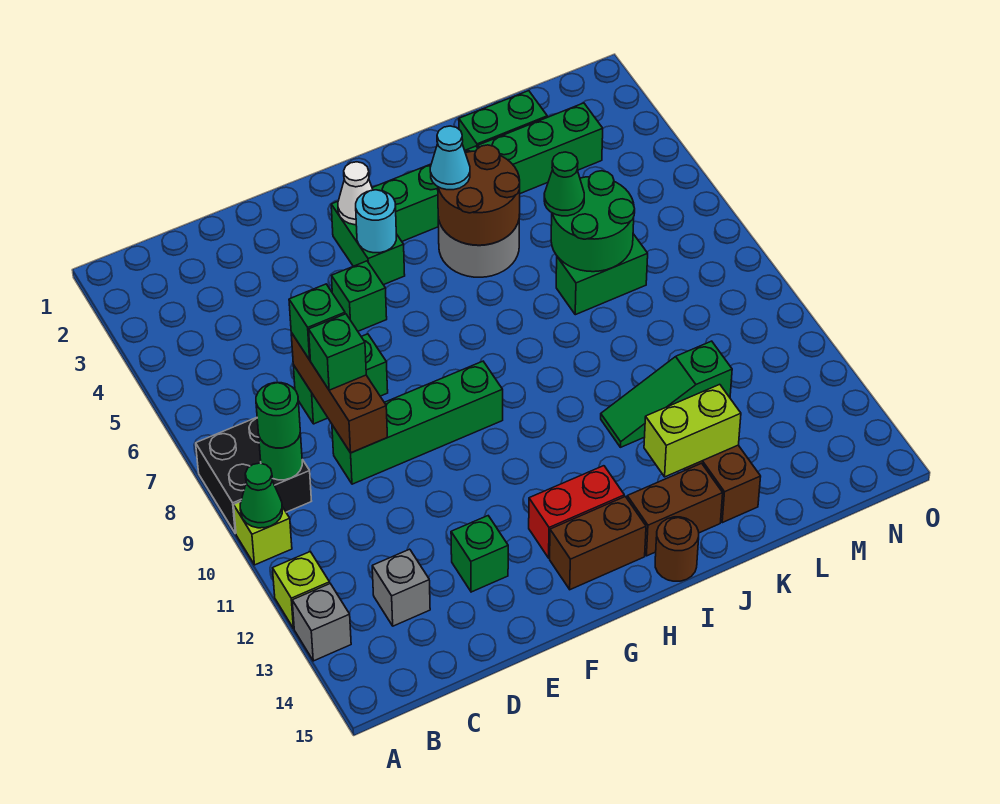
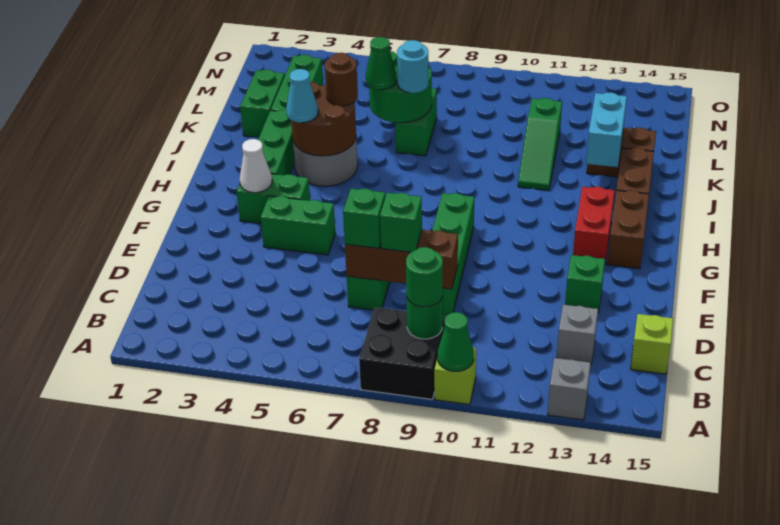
lime brick A12 level 1 -> lime brick C15 level 1
green brick F5 level 1 -> green brick F4:F5 level 1
cyan round brick G4 level 2 -> cyan round brick K7 level 3
brown round brick I15 level 1 -> brown round brick J5 level 3
lime brick J13:K13 level 2 -> cyan brick J13:K13 level 2

